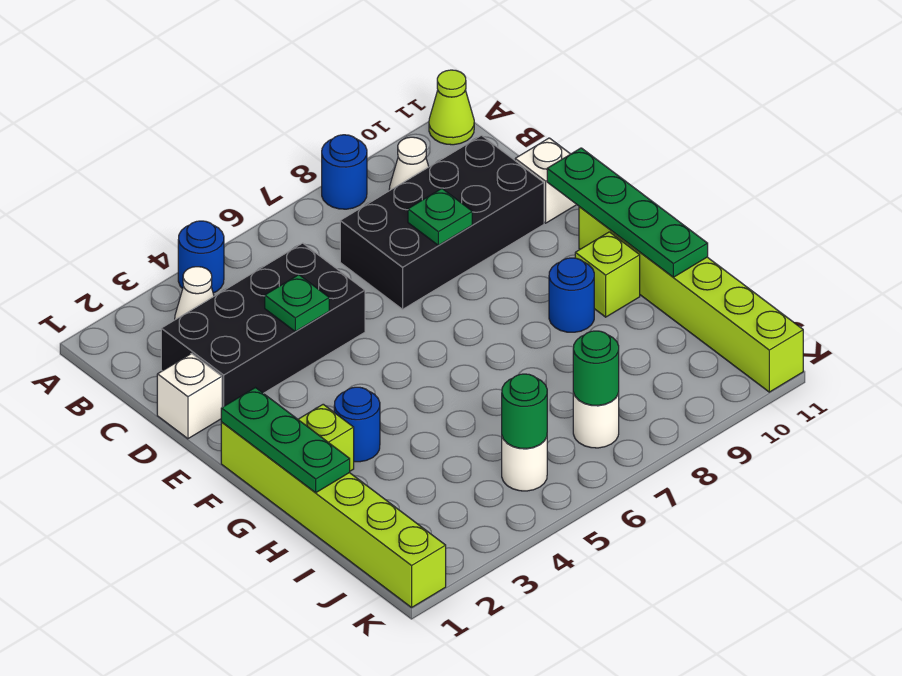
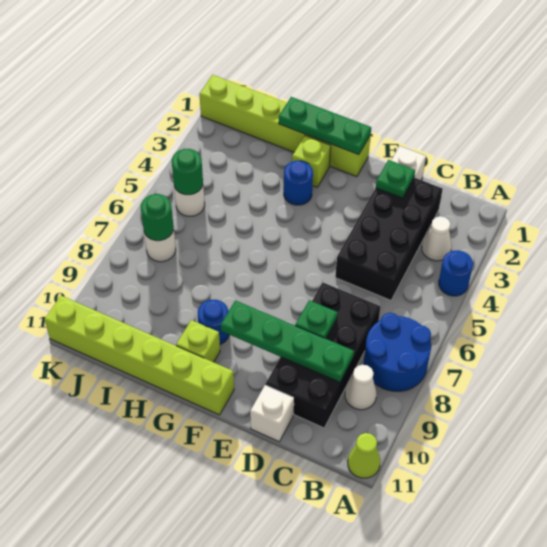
blue round brick A8 level 1 -> blue round brick A7:B8 level 1
green plate D4 level 2 -> green plate D2 level 2
green plate E11:H11 level 2 -> green plate C9:F9 level 2

